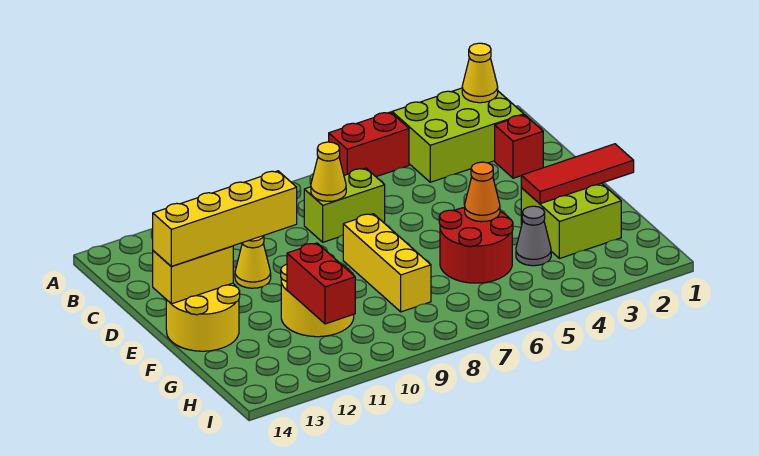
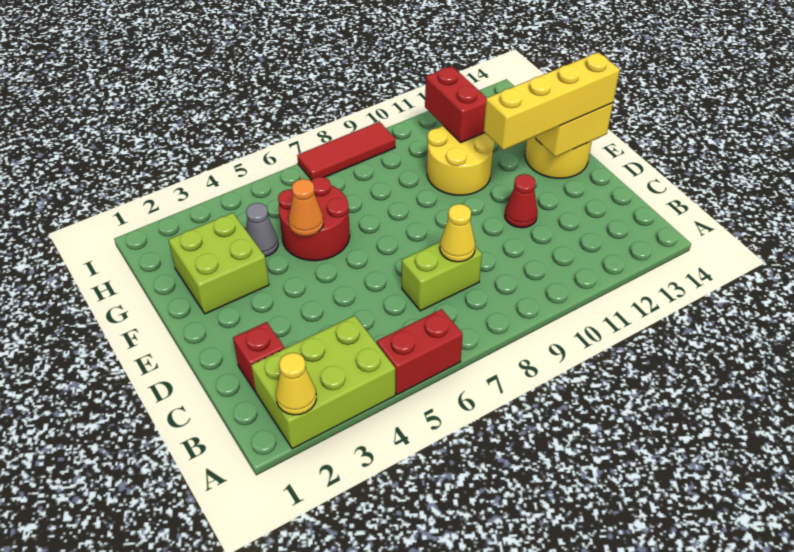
yellow cone D11 level 1 -> red cone D11 level 1
yellow brick E8:G8 level 1 -> none
red tile F1:F3 level 2 -> red tile I7:I9 level 1

